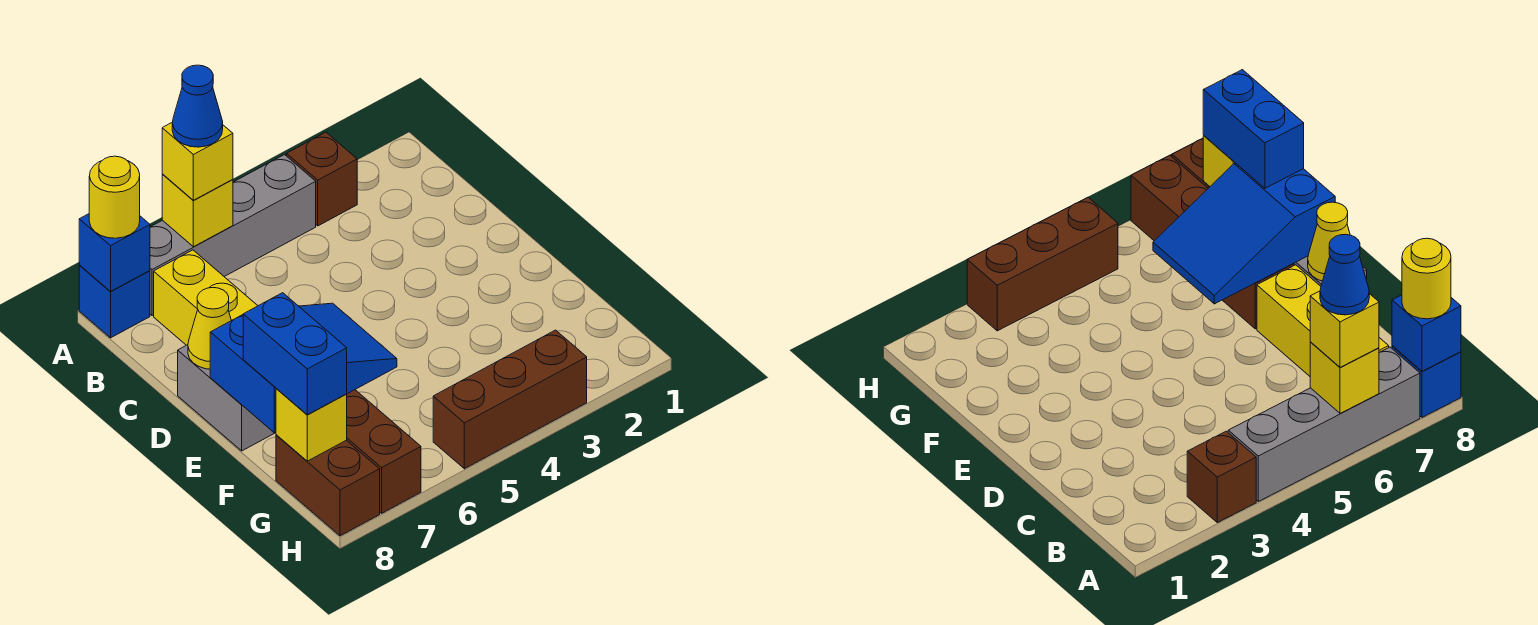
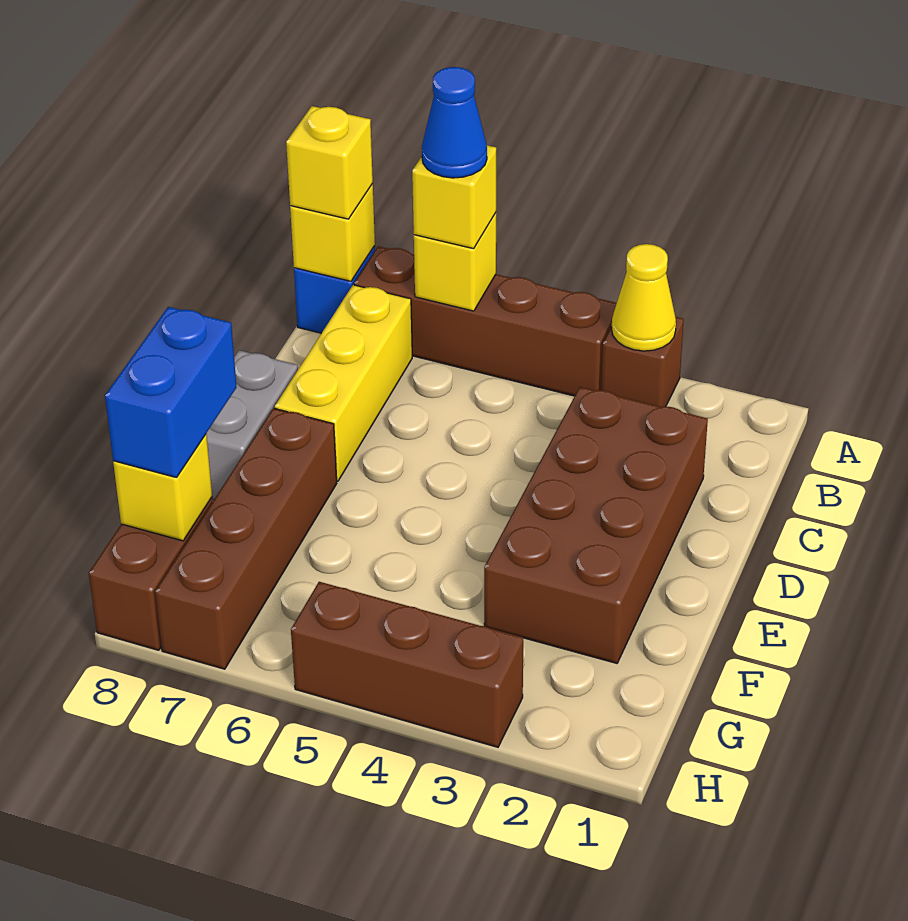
grey brick A4:A7 level 1 -> brown brick A4:A7 level 1
blue brick A8 level 2 -> yellow brick A8 level 2
yellow round brick A8 level 3 -> yellow brick A8 level 3
none -> brown brick C2:F3 level 1
yellow cone D8 level 2 -> yellow cone A3 level 2
blue slope E6:F8 level 2 top 8 -> none

